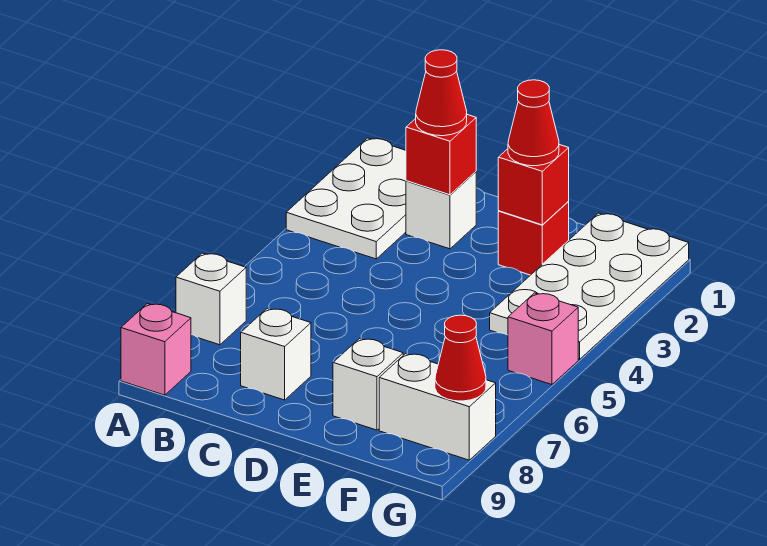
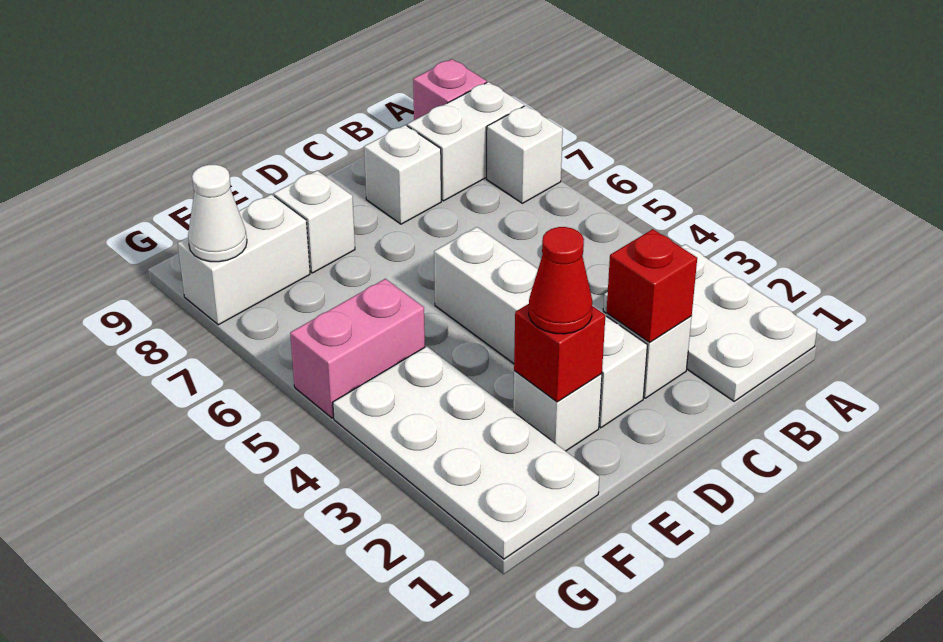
none -> white brick A8:B8 level 1
red cone C2 level 3 -> none
none -> white brick D2:D5 level 1
red brick E2 level 1 -> white brick E2 level 1
pink brick G5 level 1 -> pink brick F5:G5 level 1
red cone G8 level 2 -> white cone G8 level 2

